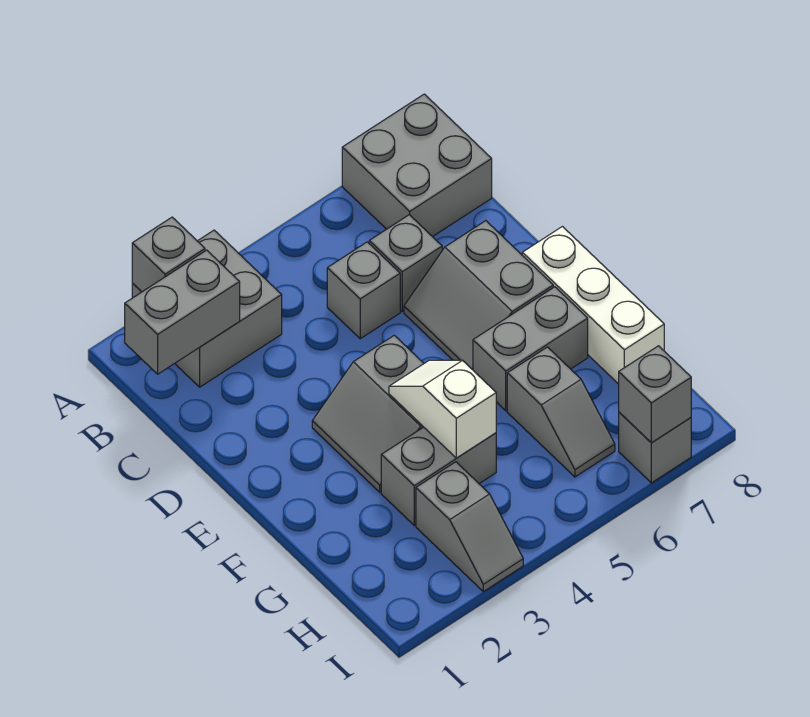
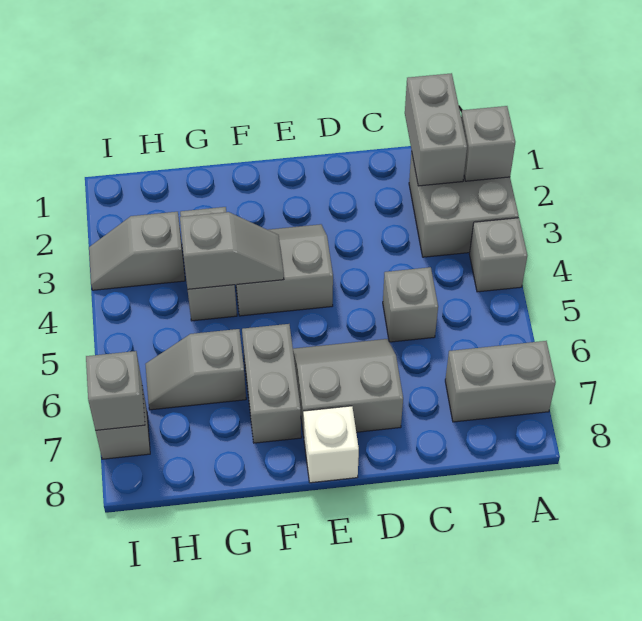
grey brick A7:B8 level 1 -> grey brick A7:B7 level 1
grey brick C6 level 1 -> grey brick A4 level 1
white brick E8:G8 level 1 -> white brick E8 level 1
white slope F4:G4 level 2 top G -> grey slope F4:G4 level 2 top G

